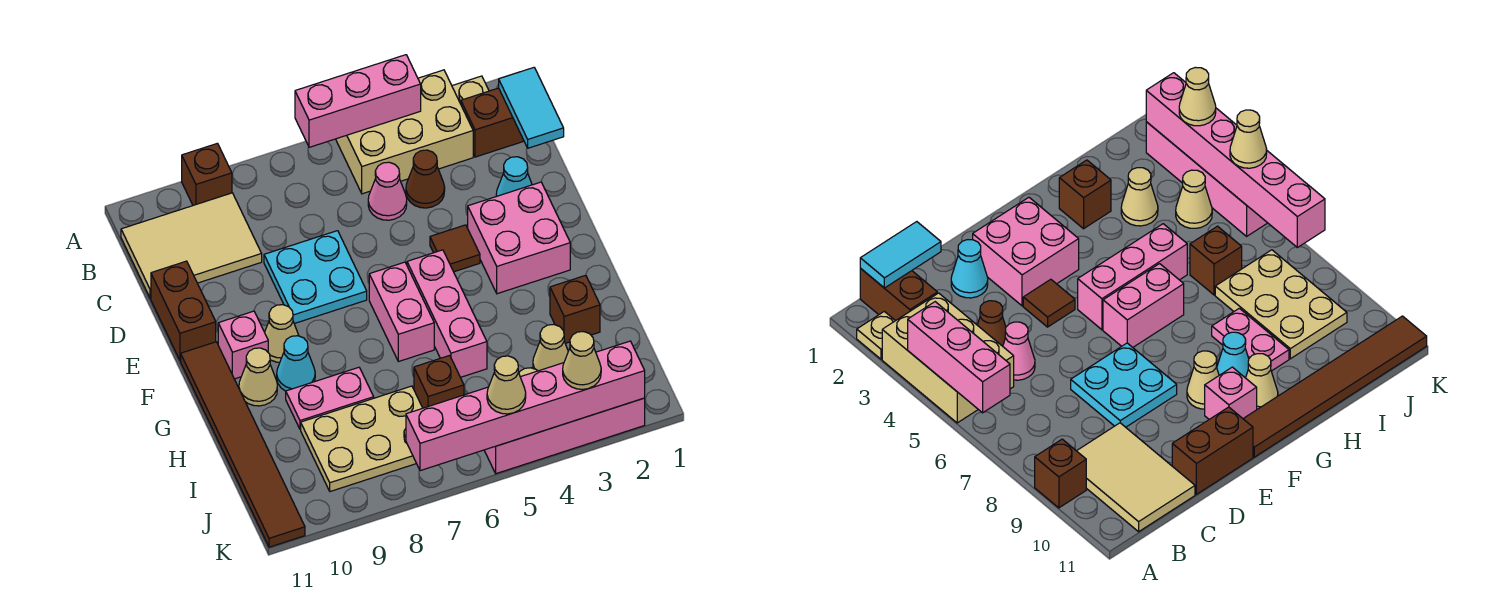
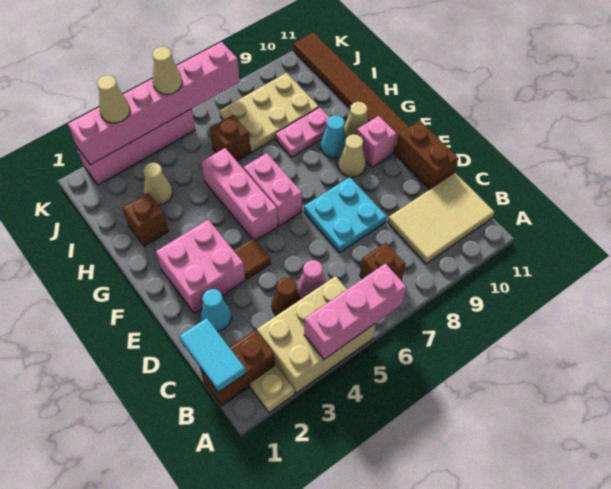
brown brick A9 level 1 -> brown brick B7 level 1
tan cone J4 level 1 -> none

